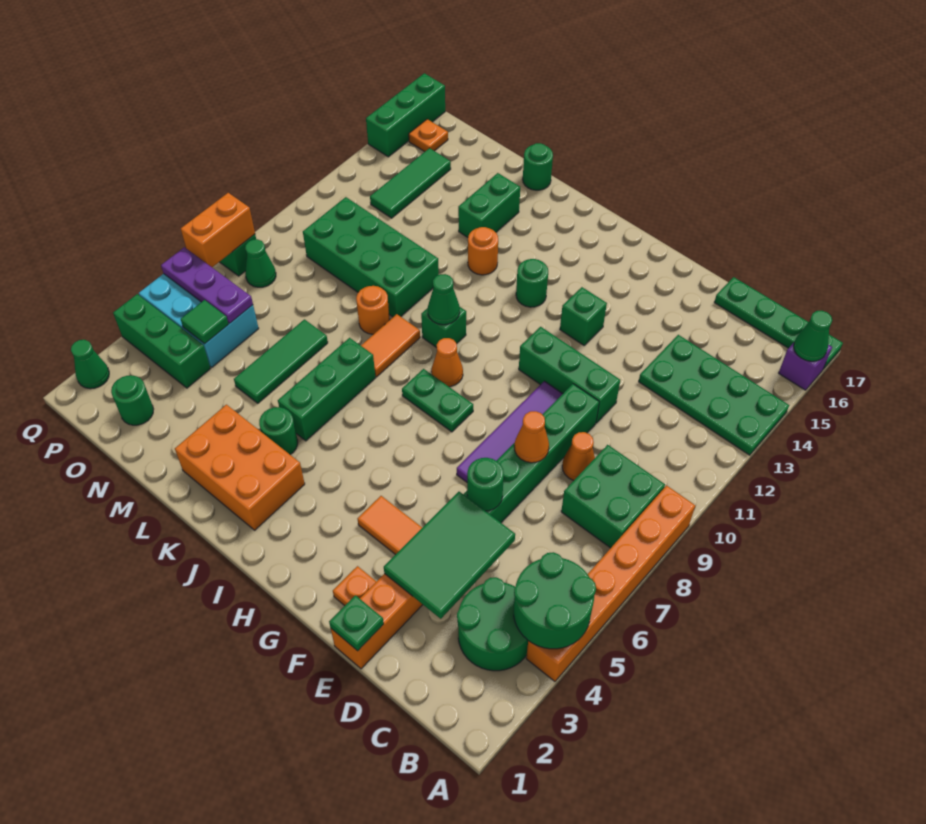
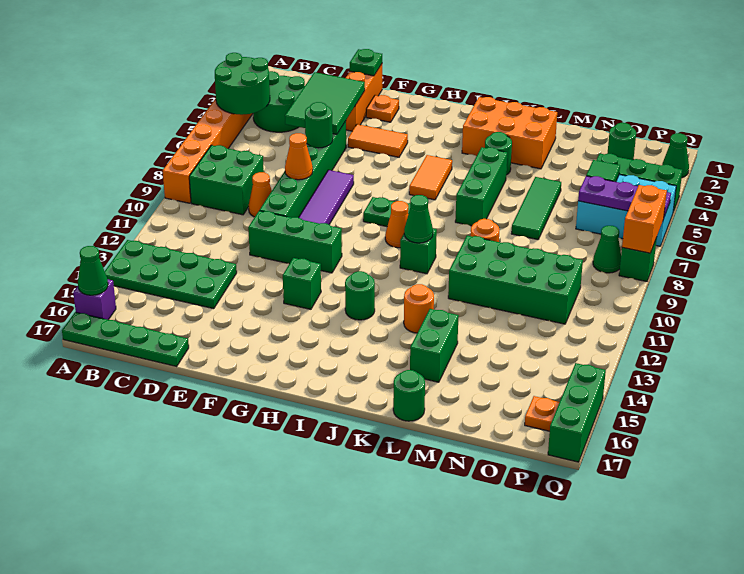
orange tile K8:K9 level 1 -> orange tile I5:I6 level 1
green tile O13:O15 level 1 -> none

